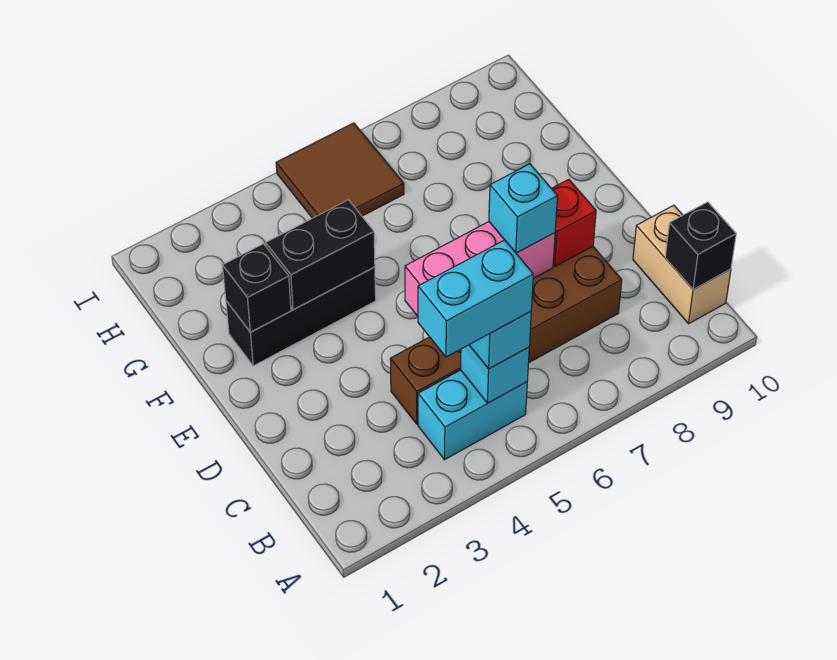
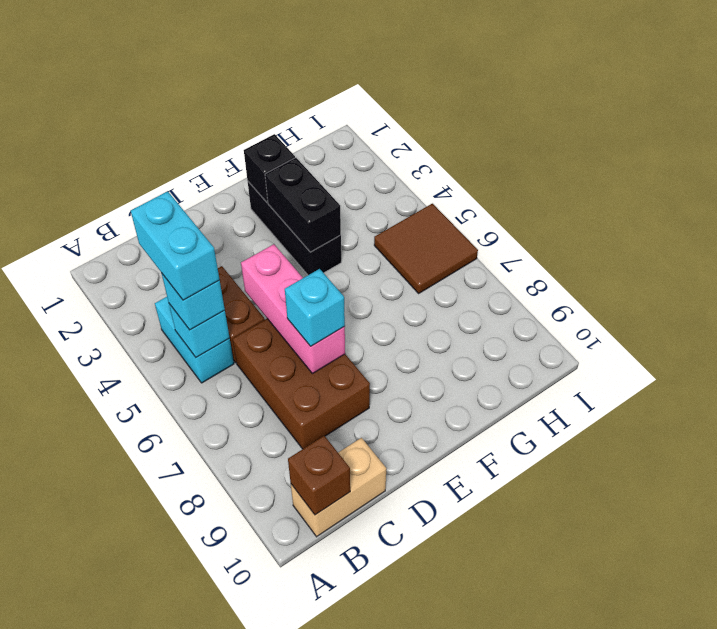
black brick B10 level 2 -> brown brick B10 level 2
red brick D8 level 2 -> none

